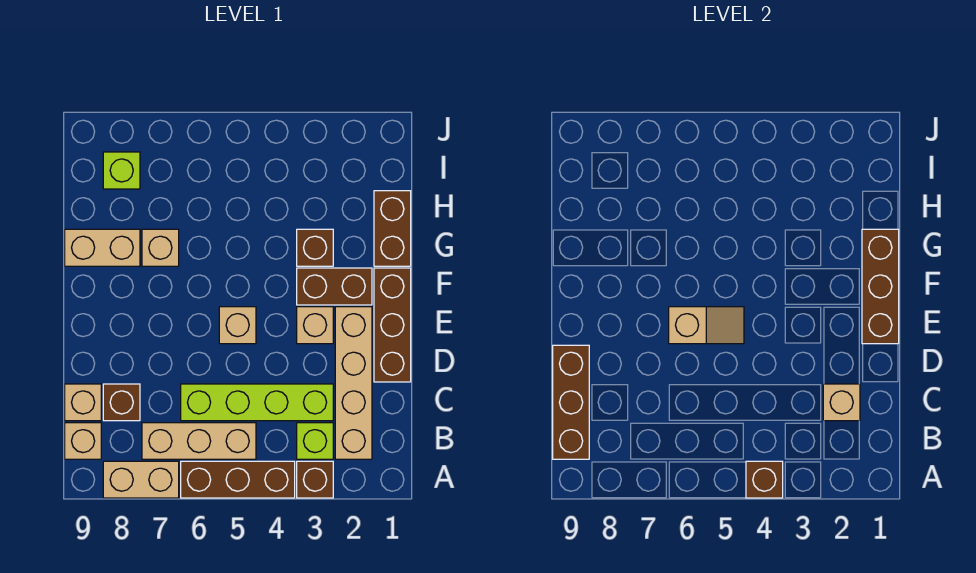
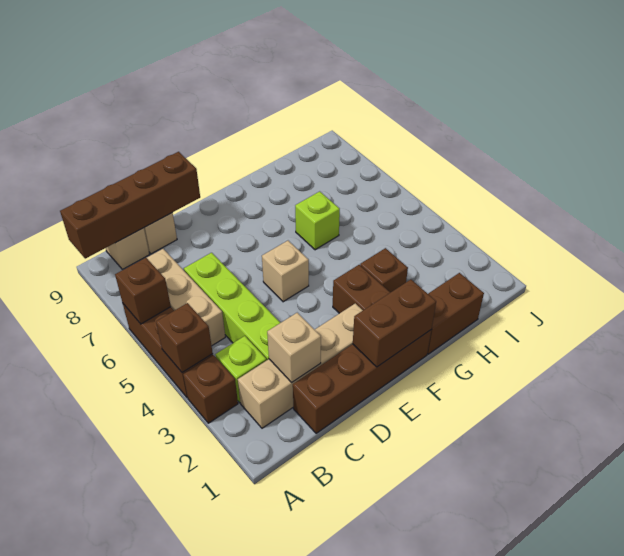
tan brick A7:A8 level 1 -> none
brown brick B9:D9 level 2 -> brown brick A9:D9 level 2
brown brick C8 level 1 -> brown brick A6 level 2
brown brick D1:F1 level 1 -> brown brick C1:F1 level 1
brown brick E1:G1 level 2 -> brown brick E1:F1 level 2
tan brick E3 level 1 -> none
tan slope E5:E6 level 2 top 6 -> none
tan brick G7 level 1 -> none
tan brick G8:G9 level 1 -> none
lime brick I8 level 1 -> lime brick G6 level 1

